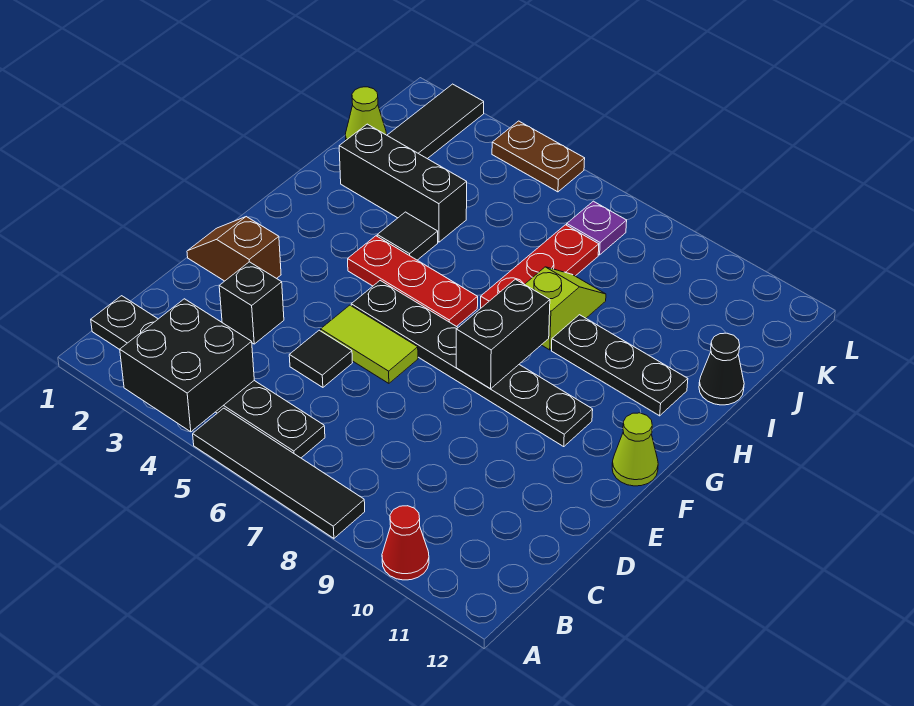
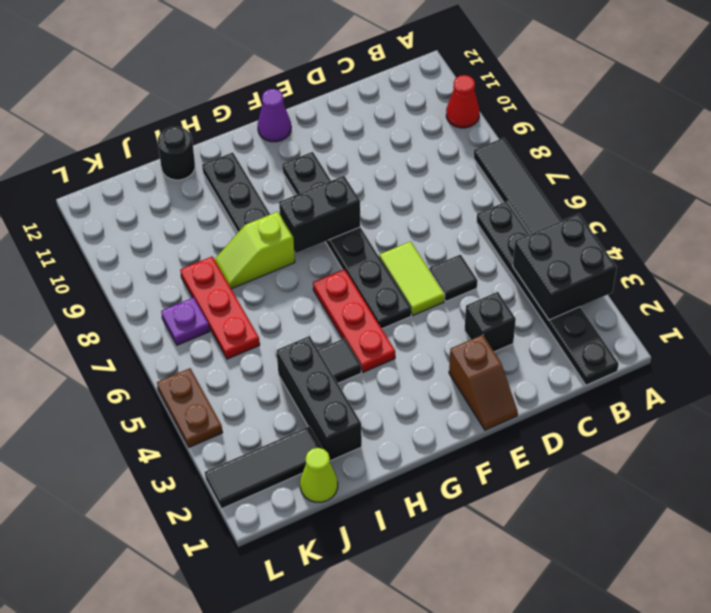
lime cone F12 level 1 -> purple cone F12 level 1
red plate H7:J7 level 1 -> red plate J6:J8 level 1
black cone I12 level 1 -> black round brick I12 level 1

